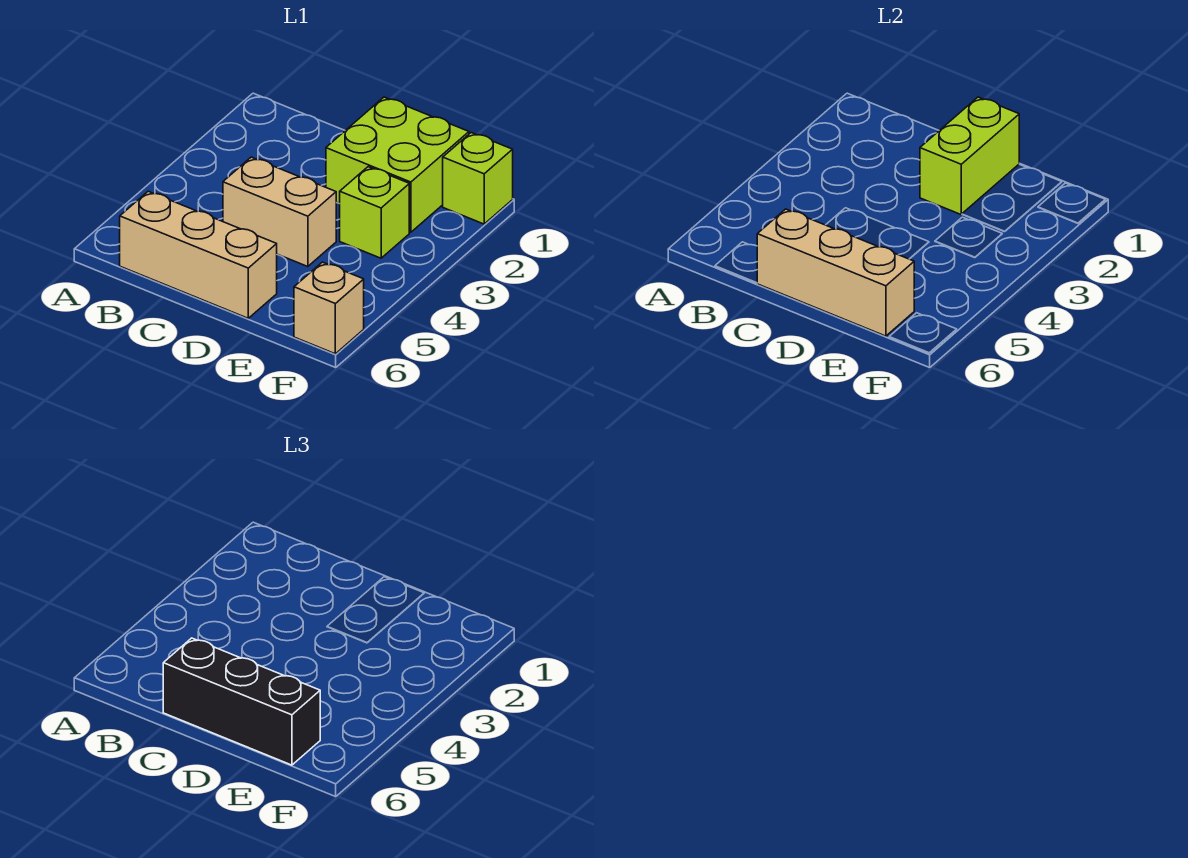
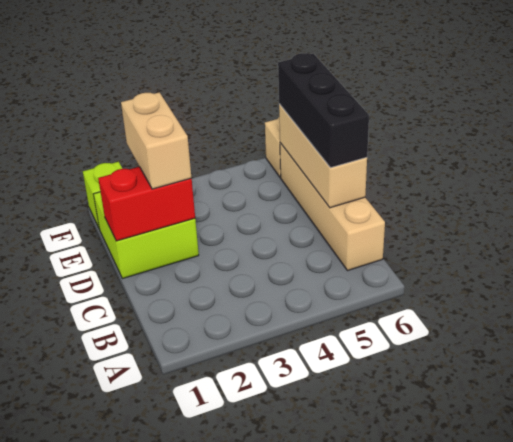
tan brick B6:D6 level 1 -> tan brick B6:E6 level 1
tan brick C4:D4 level 1 -> tan brick D2:E2 level 3
lime brick D1:D2 level 2 -> red brick D1:D2 level 2
lime brick E3 level 1 -> none

